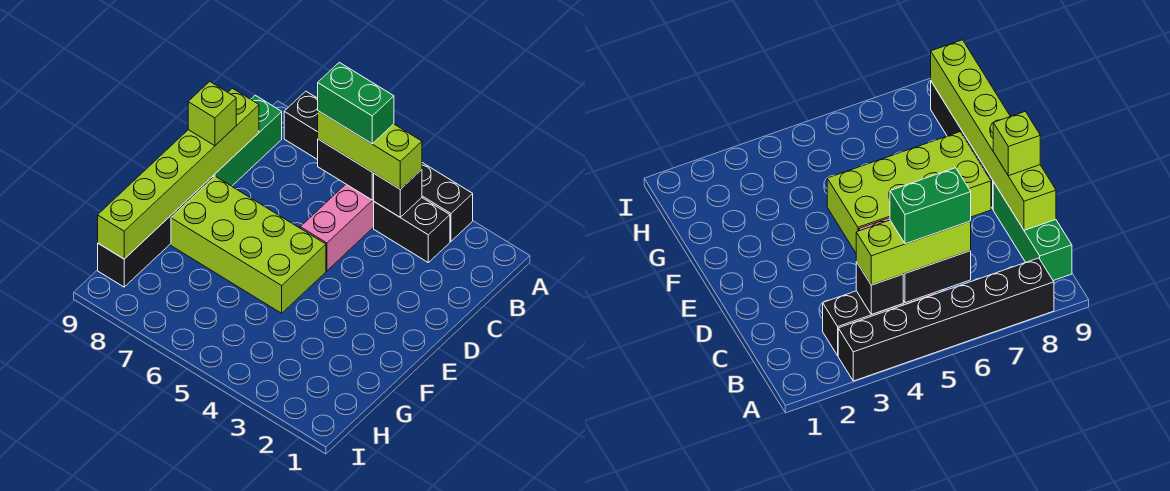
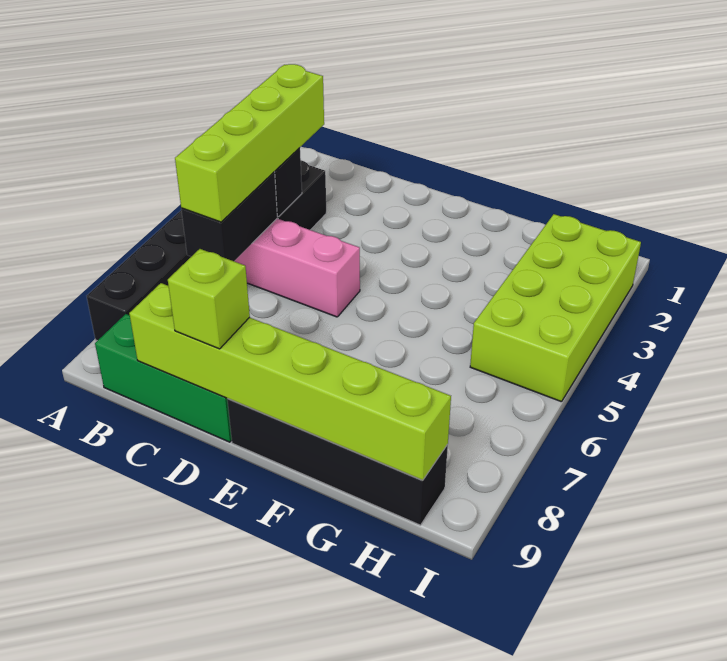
lime brick B4:B6 level 3 -> lime brick B3:B6 level 3
green brick B5:B6 level 4 -> none
lime brick E5:F8 level 1 -> lime brick H2:I5 level 1

